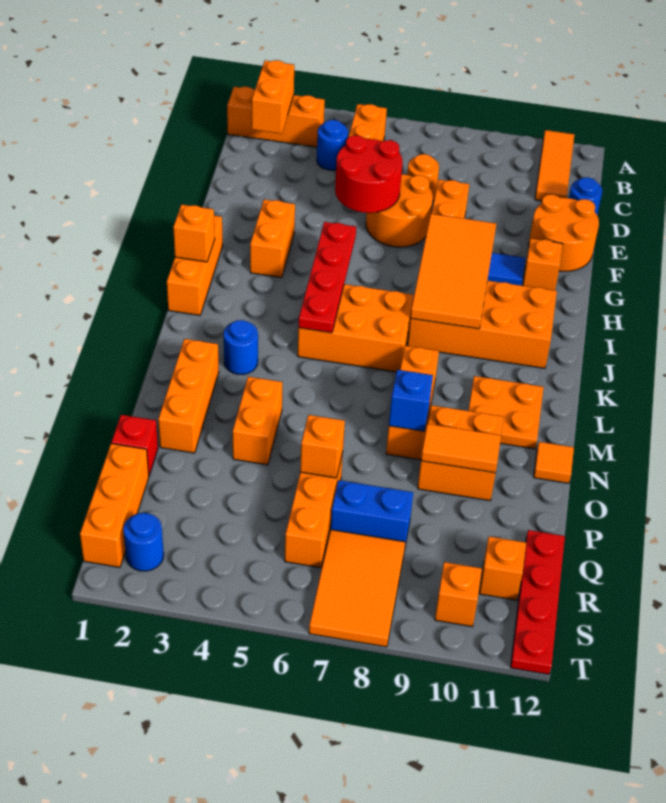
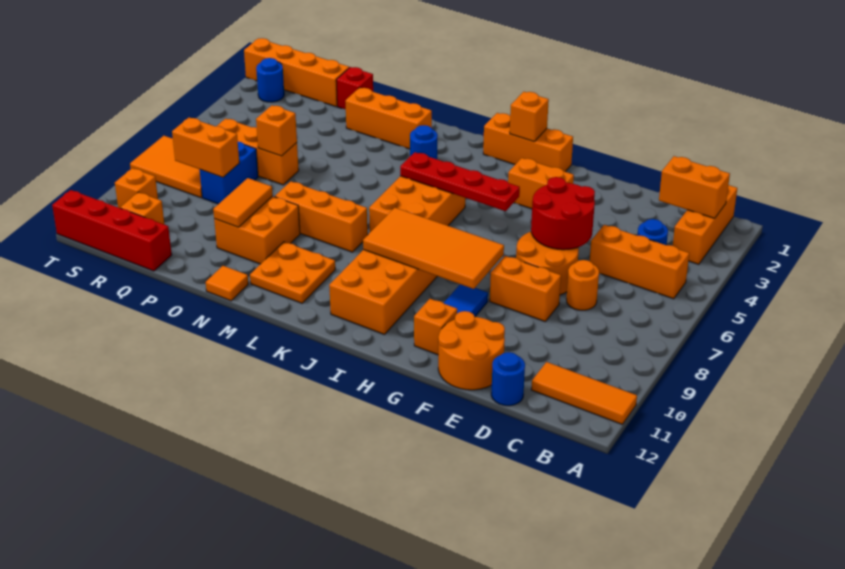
orange brick N4:O4 level 1 -> orange brick Q8:R8 level 2
blue brick N8 level 2 -> none
orange brick Q1:S1 level 1 -> orange brick Q1:T1 level 1
red plate Q12:T12 level 1 -> red brick Q12:T12 level 1

